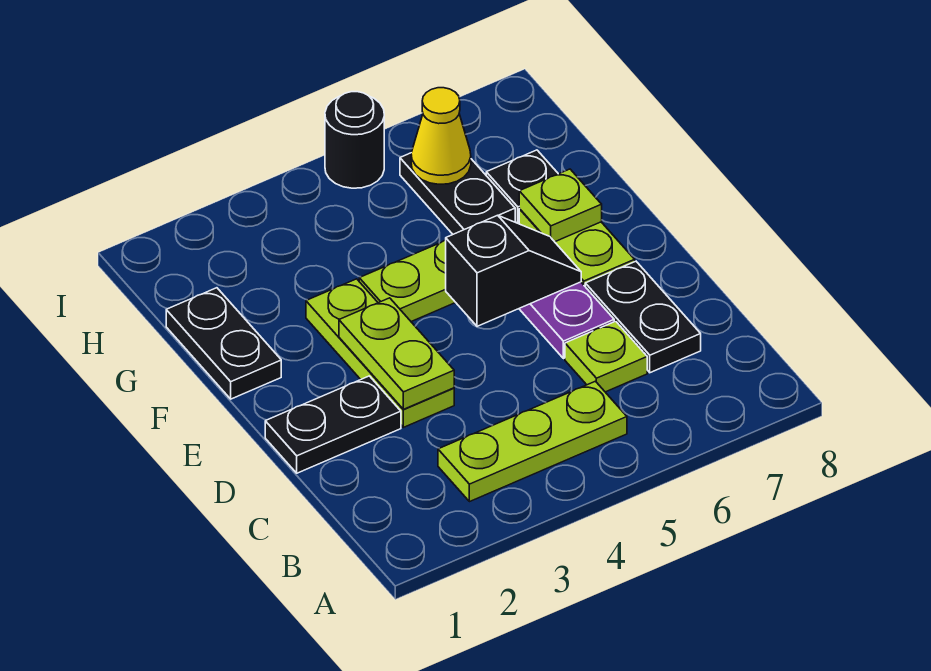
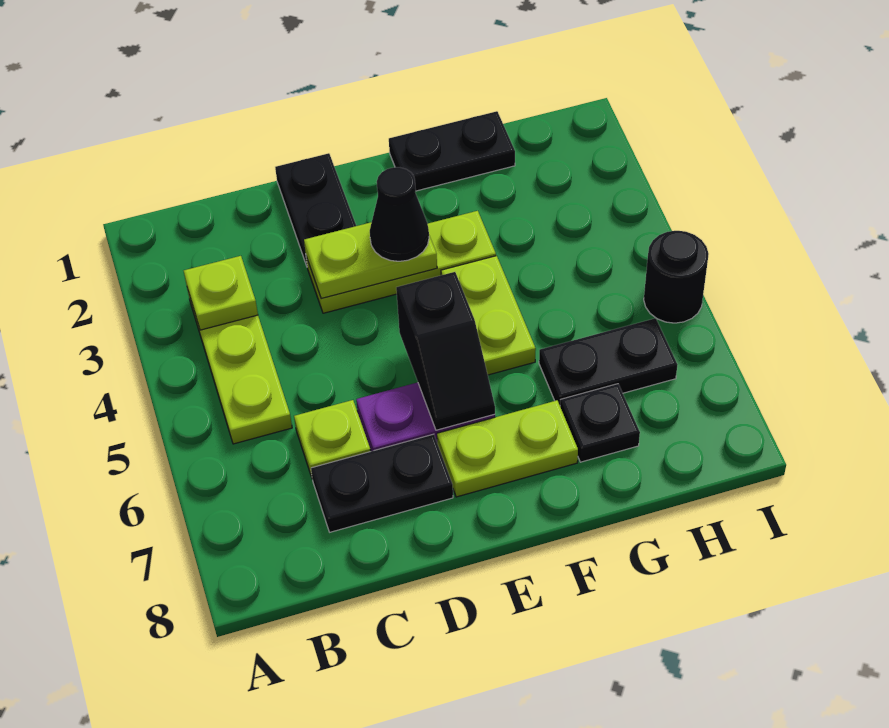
none -> black cone E3 level 3
lime plate F7 level 2 -> lime plate B3 level 2
yellow cone H6 level 2 -> none

